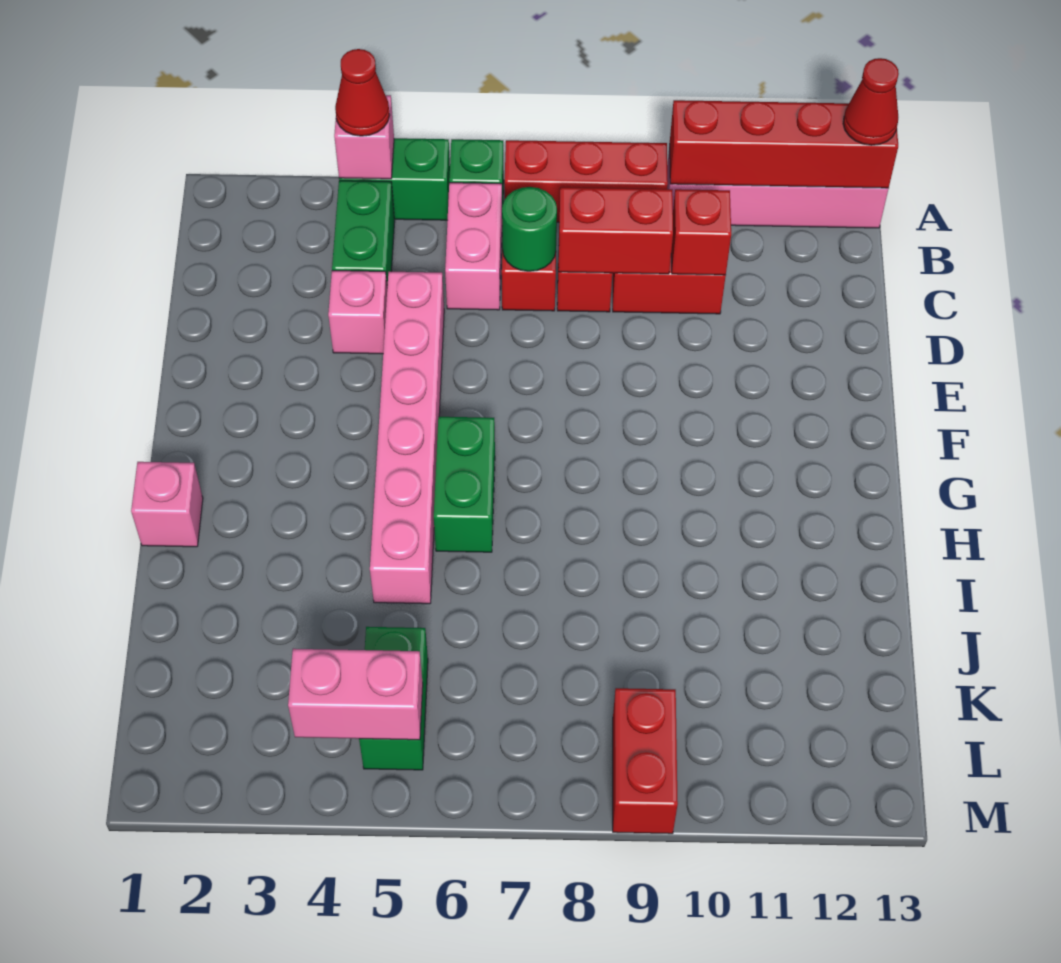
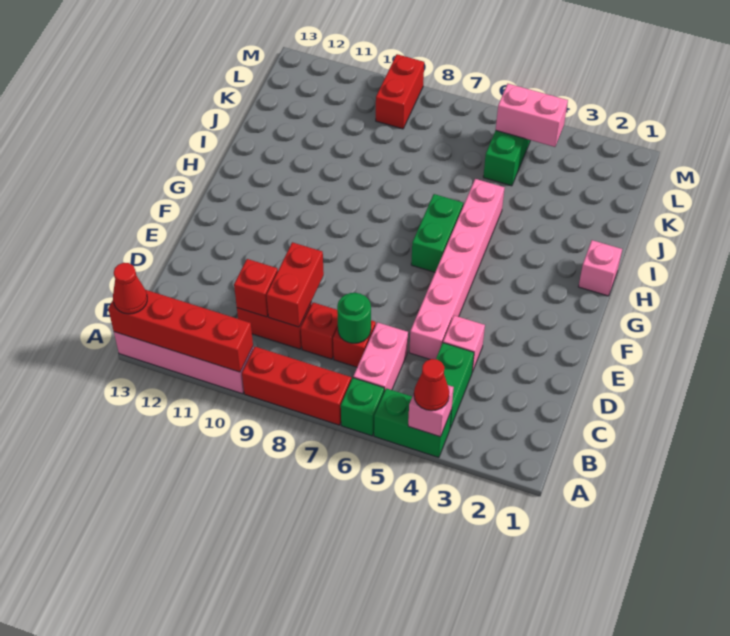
red brick C8:C9 level 2 -> red brick C9:D9 level 2

